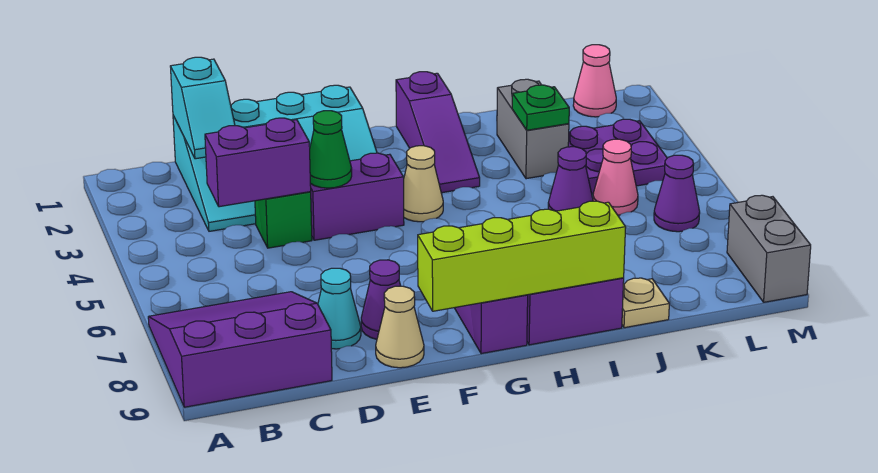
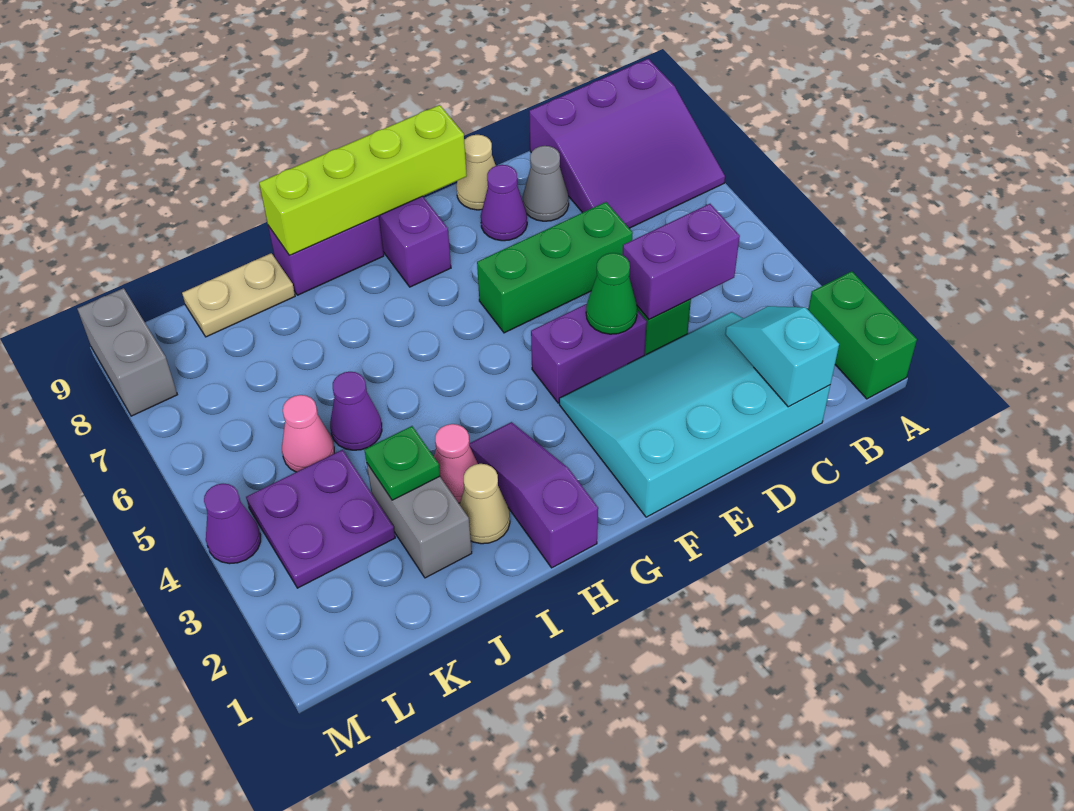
none -> green brick A1:A2 level 1
none -> green brick D6:F6 level 1
cyan cone D8 level 1 -> grey cone D8 level 1
tan cone G4 level 1 -> tan cone I2 level 1
tan plate J9 level 1 -> tan plate J9:K9 level 1
pink cone L1 level 1 -> pink cone I3 level 1
purple cone L6 level 1 -> purple cone M4 level 1

